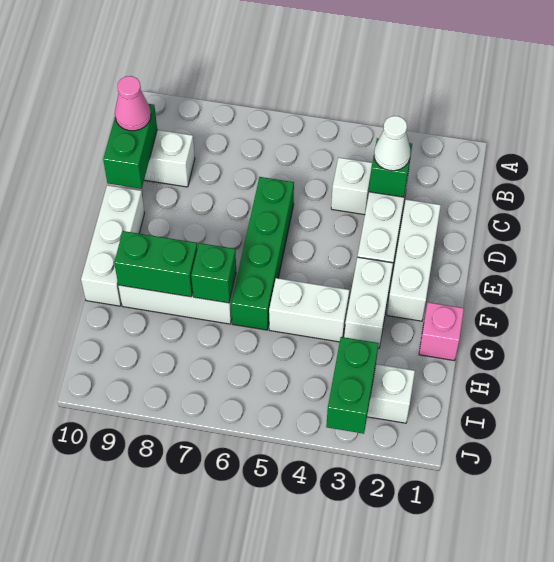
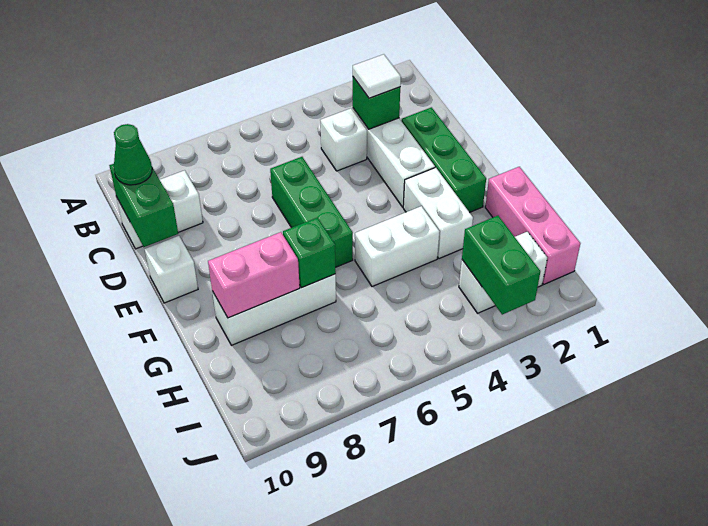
white cone C3 level 3 -> white tile C3 level 3
pink cone C10 level 3 -> green cone C10 level 3
white brick D2:F2 level 1 -> green brick D2:F2 level 1
green brick D6:G6 level 1 -> green brick D6:F6 level 1
white brick E10:G10 level 1 -> white brick E10 level 1
pink brick G1 level 1 -> pink brick G1:I1 level 1
green brick G8:G9 level 2 -> pink brick G8:G9 level 2

